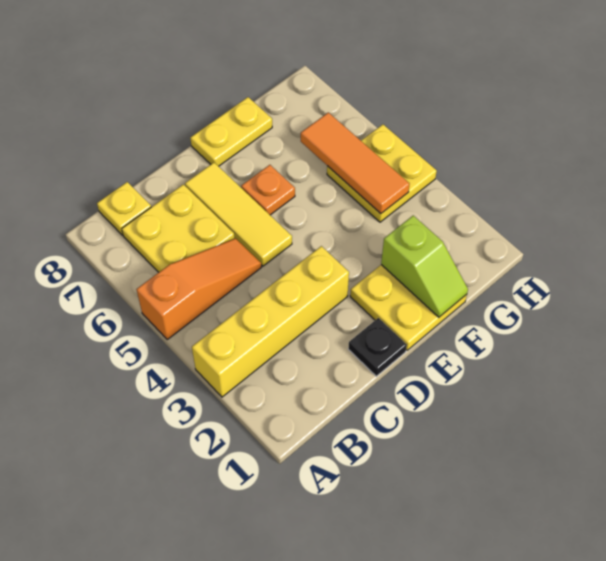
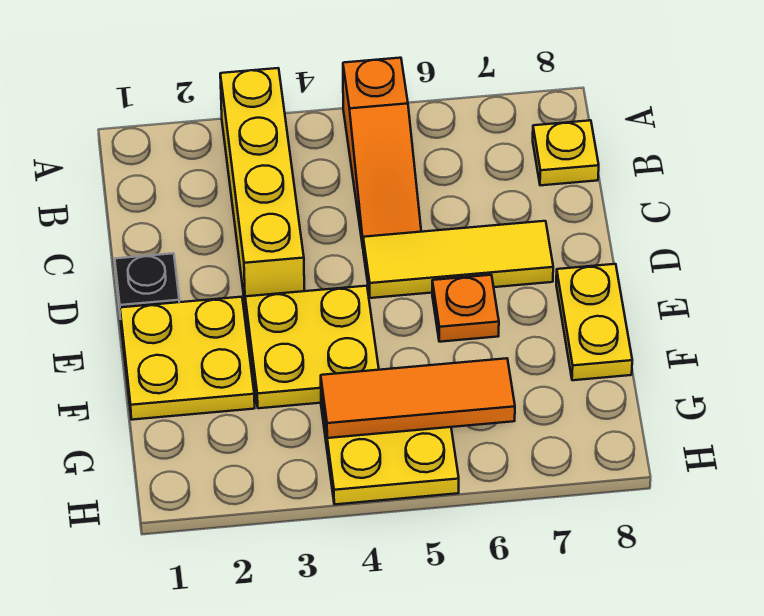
yellow plate B6:C7 level 1 -> yellow plate E3:F4 level 1
lime slope F1:F2 level 2 top 2 -> none

